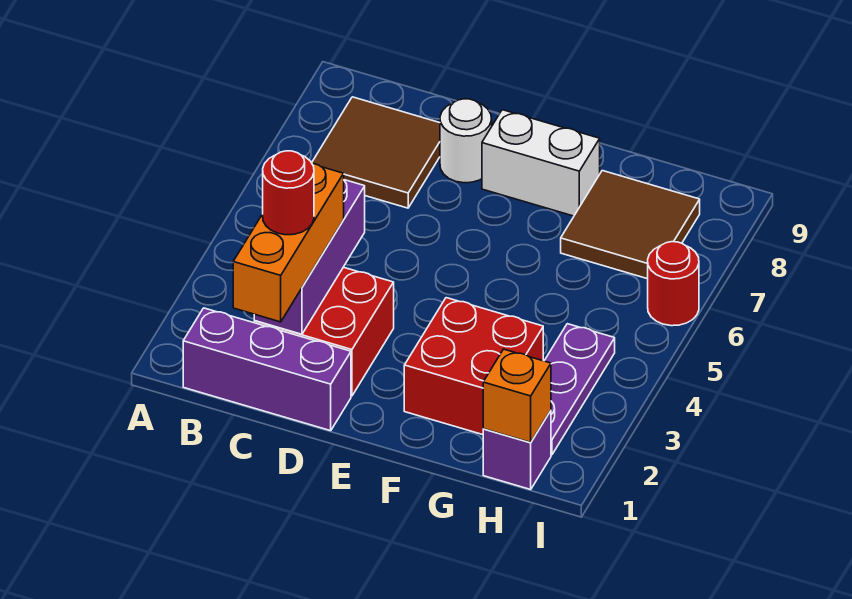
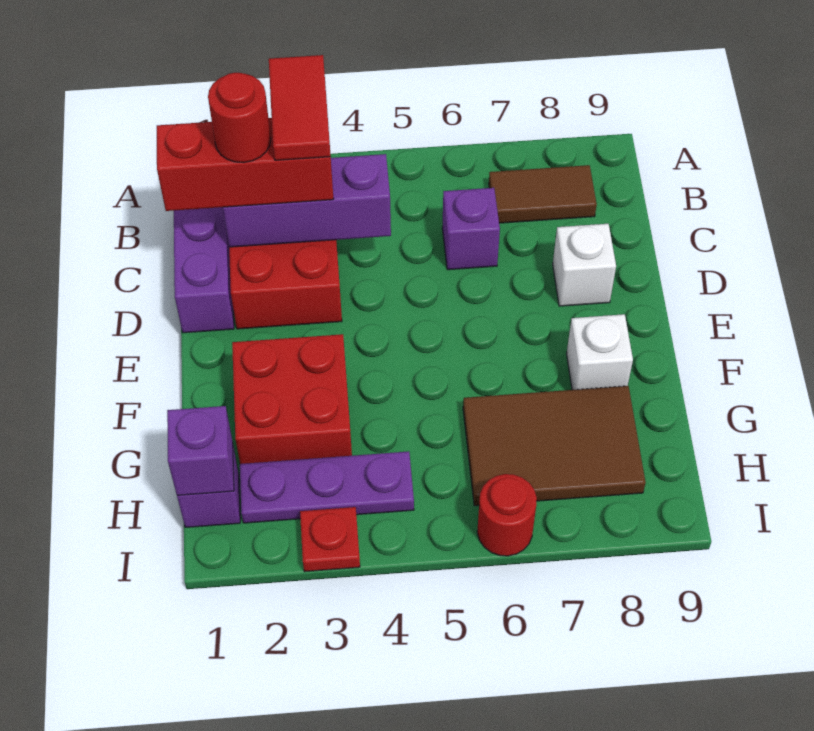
none -> red tile B3:C3 level 4
brown tile B7:C8 level 1 -> brown tile B7:B8 level 1
orange brick C1:C3 level 3 -> red brick C1:C3 level 3
none -> purple brick C6 level 1
white round brick D8 level 1 -> white brick D8 level 1
white brick E8:F8 level 1 -> white brick F8 level 1
brown tile G7:H8 level 1 -> brown tile G6:H8 level 1
orange brick H1 level 2 -> purple brick H1 level 2
none -> red plate I3 level 1

